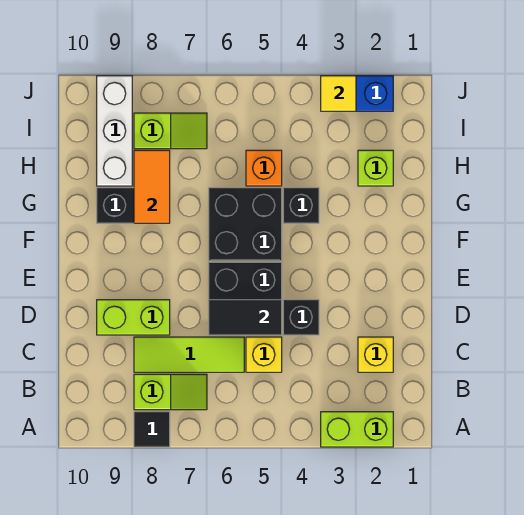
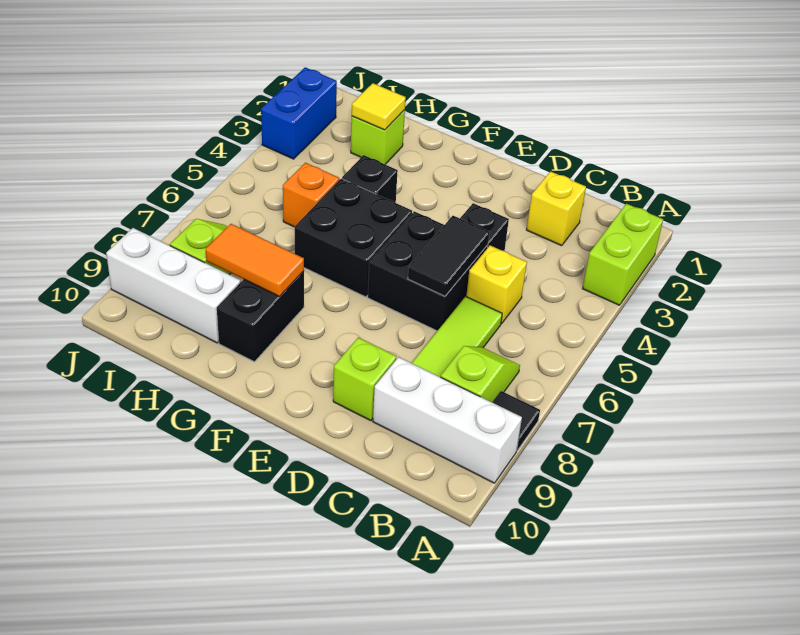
none -> white brick A9:C9 level 1
lime brick D8:D9 level 1 -> lime brick D9 level 1
yellow tile J3 level 2 -> yellow tile H2 level 2

